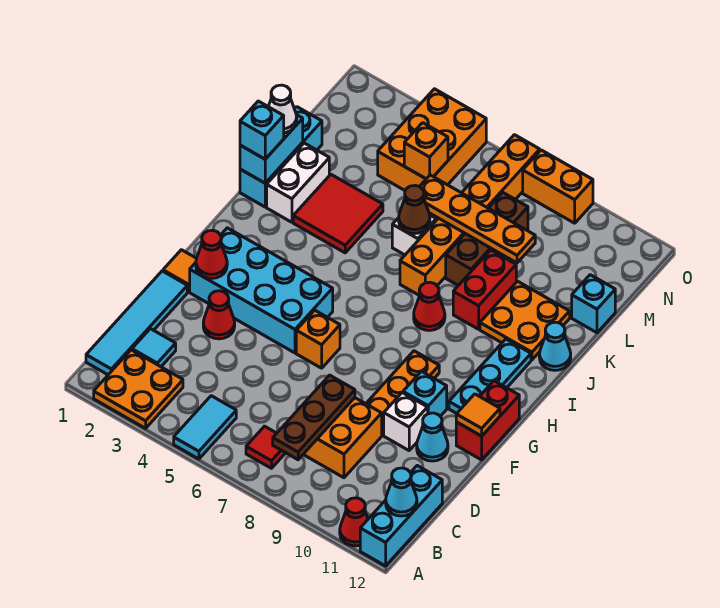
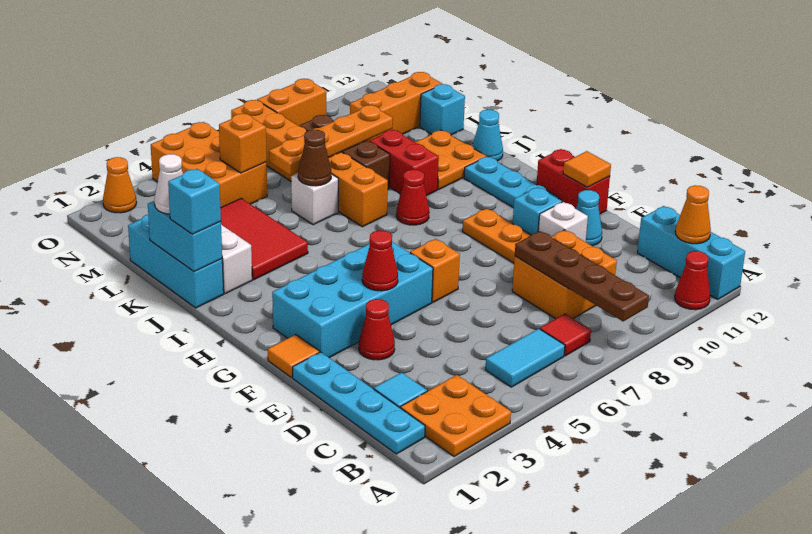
cyan tile A5:B5 level 1 -> cyan tile B5:B6 level 1
cyan tile B1:E1 level 1 -> cyan plate B1:E1 level 1
brown plate B8:D8 level 2 -> brown plate A8:D8 level 2
cyan cone B12 level 2 -> orange cone B12 level 2
red cone F2 level 2 -> red cone F4 level 2
red tile J3:K4 level 1 -> red tile J3:L4 level 1
none -> orange brick M10:M12 level 1
none -> orange cone O2 level 1

